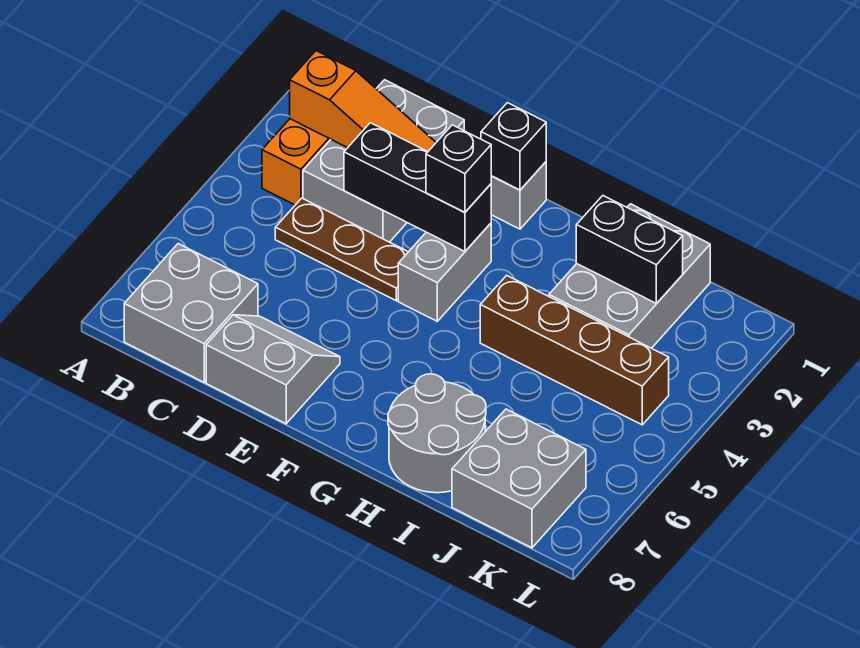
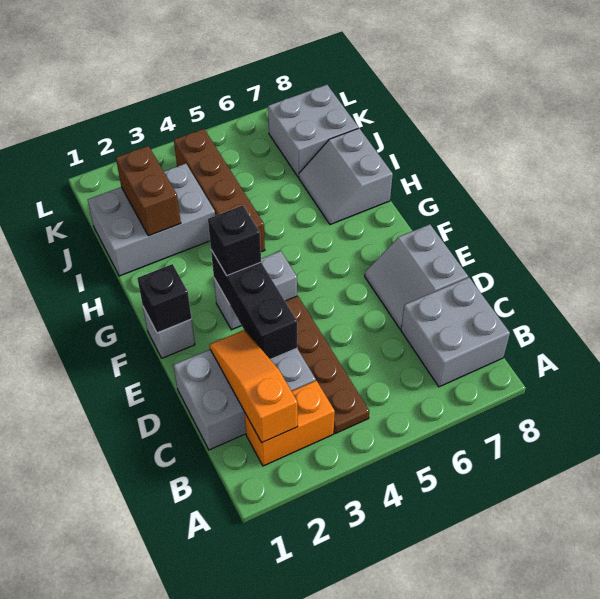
brown plate C4:E4 level 1 -> brown plate B4:E4 level 1
grey round brick H7:I8 level 1 -> grey slope H7:I8 level 1 top 8
black brick I2:J2 level 2 -> brown brick I2:J2 level 2

